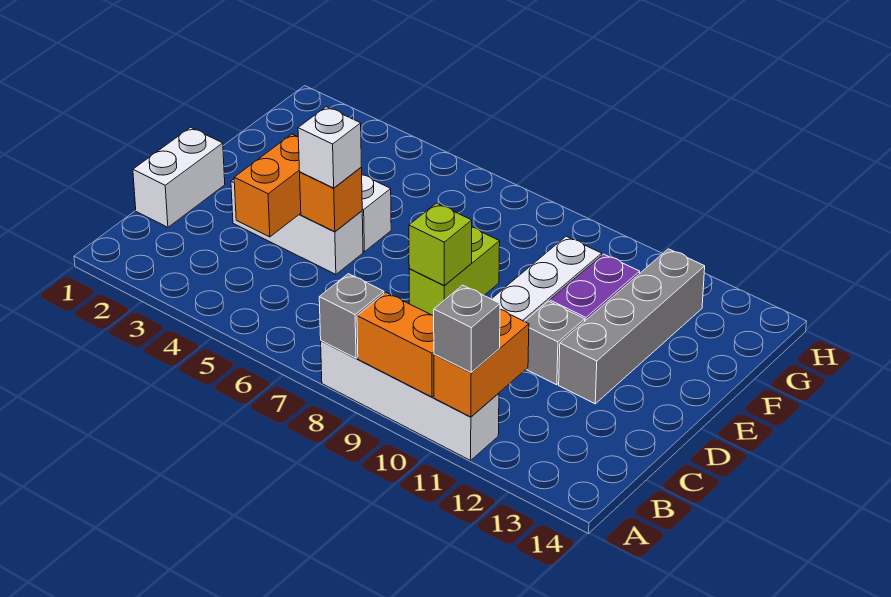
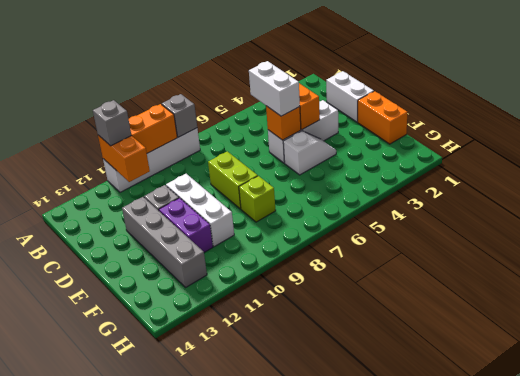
white brick D5 level 3 -> white brick C5:D5 level 3
lime brick D8 level 2 -> lime brick F8 level 1
none -> orange brick E1:F1 level 1

